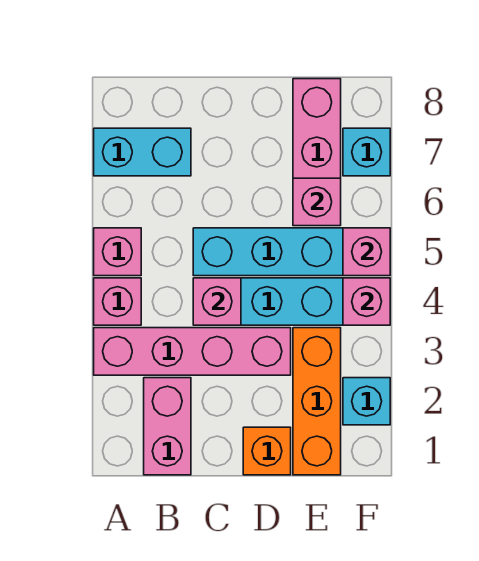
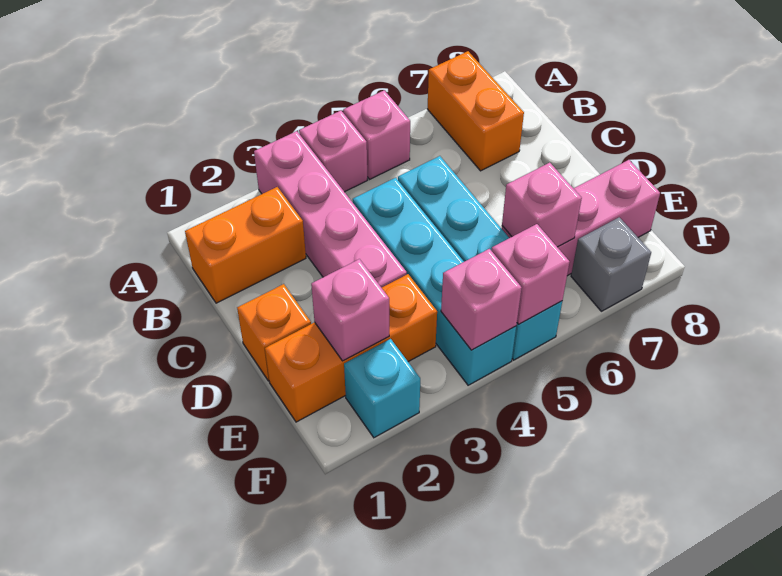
cyan brick A7:B7 level 1 -> orange brick A7:B7 level 1
pink brick B1:B2 level 1 -> orange brick B1:B2 level 1
pink brick C4 level 2 -> pink brick E2 level 2
cyan brick F7 level 1 -> grey brick F7 level 1

